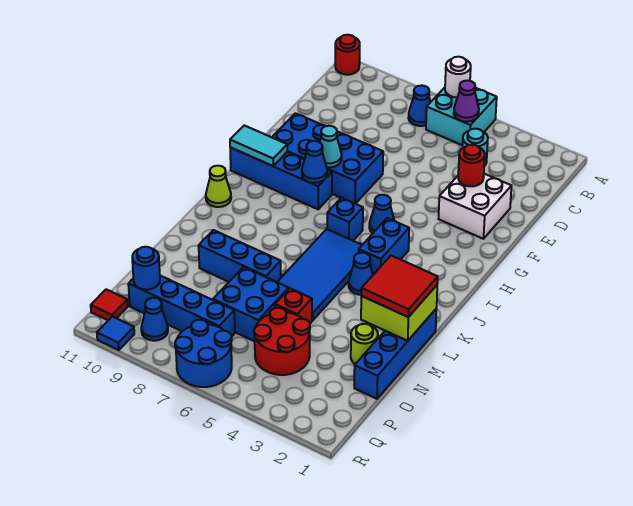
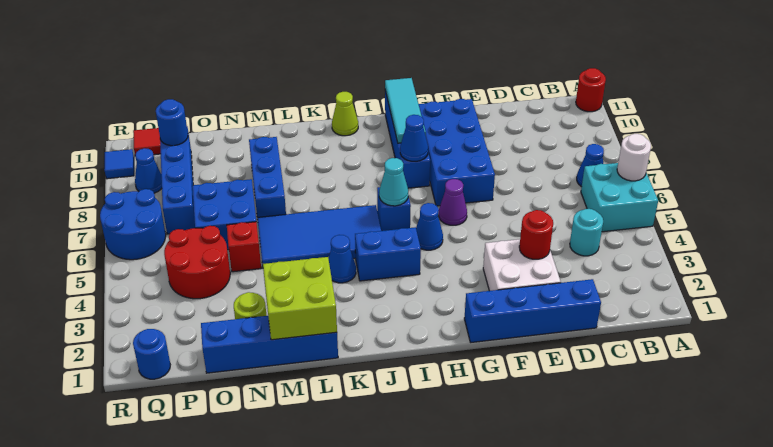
purple cone B5 level 2 -> purple cone G6 level 1
none -> blue brick D1:G1 level 1
cyan cone G8 level 2 -> cyan cone I6 level 2
cyan tile H10:H11 level 2 -> cyan tile H9:H11 level 2
red tile L1:M2 level 3 -> none
none -> blue round brick Q1 level 1

